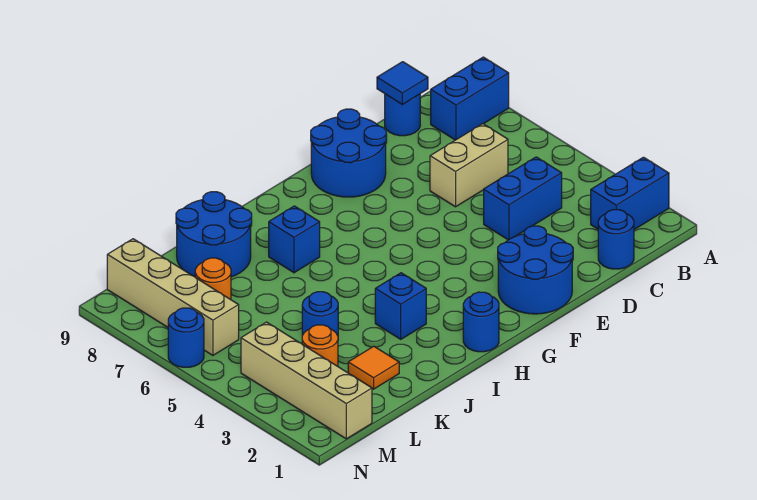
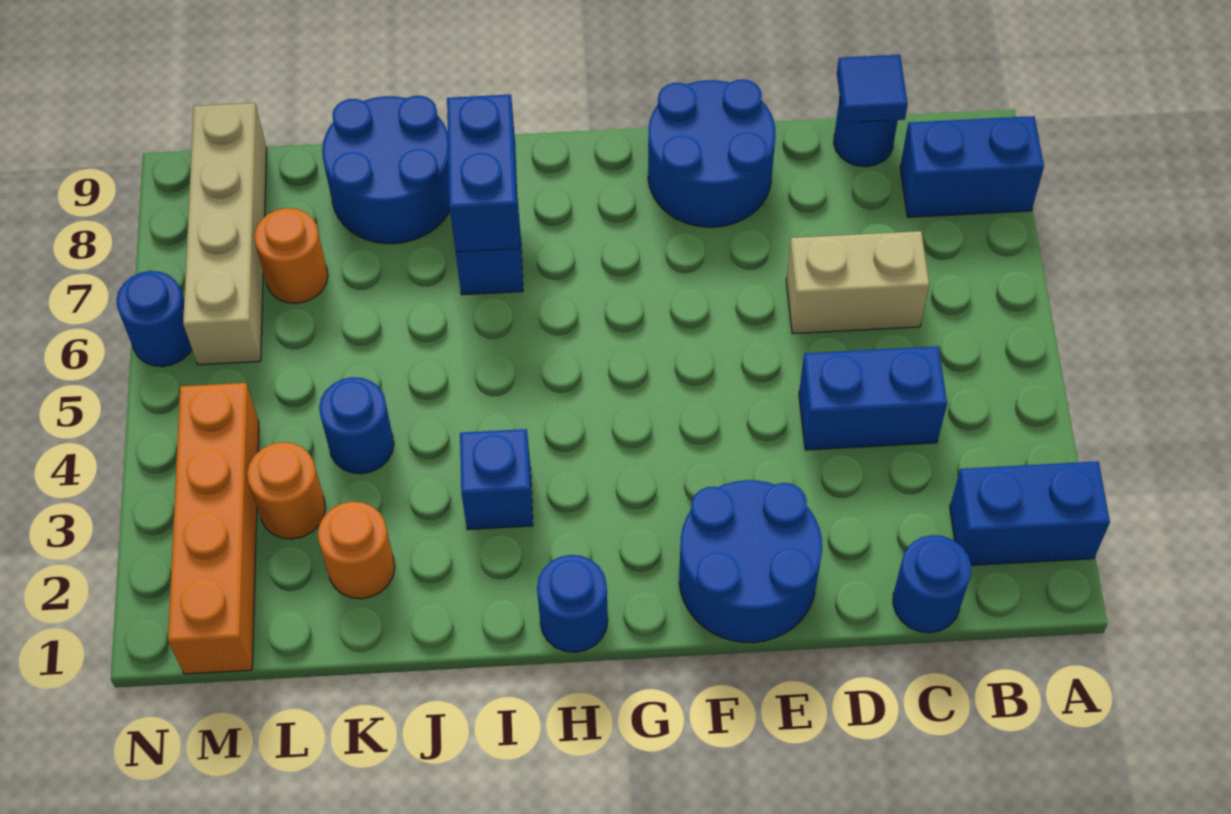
none -> blue brick I7:I8 level 2
orange tile K2 level 1 -> orange round brick K2 level 1
tan brick M1:M4 level 1 -> orange brick M1:M4 level 1

